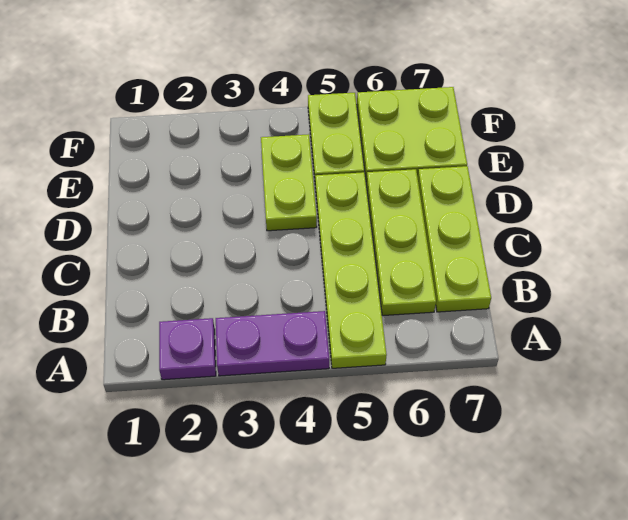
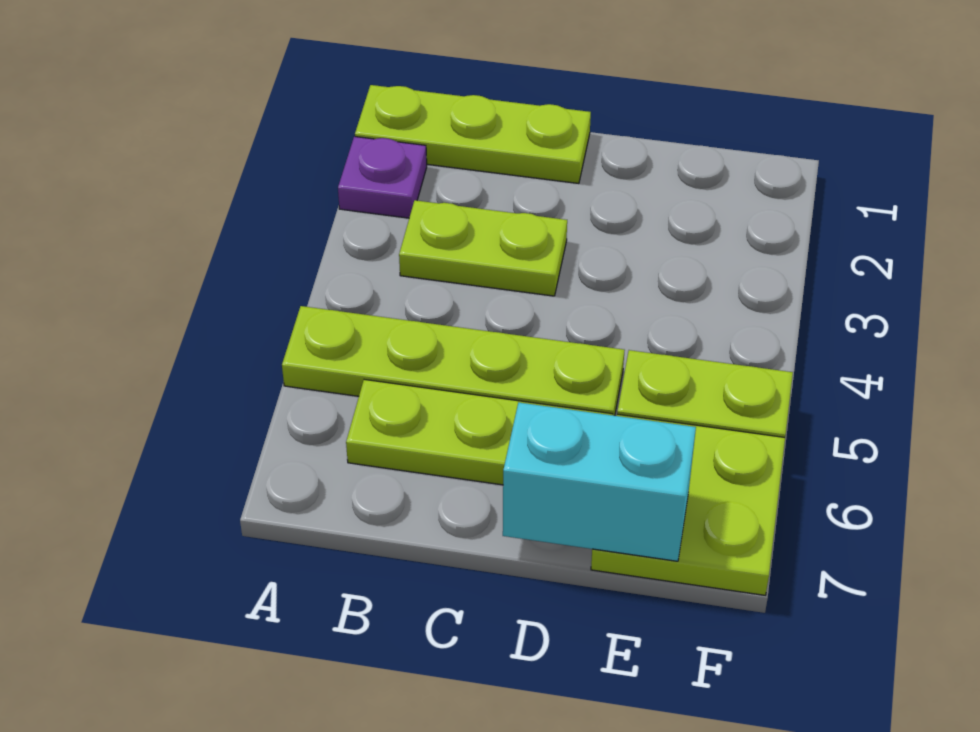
purple plate A3:A4 level 1 -> none
lime plate B7:D7 level 1 -> lime plate A1:C1 level 1
lime plate D4:E4 level 1 -> lime plate B3:C3 level 1
none -> cyan brick D7:E7 level 2

